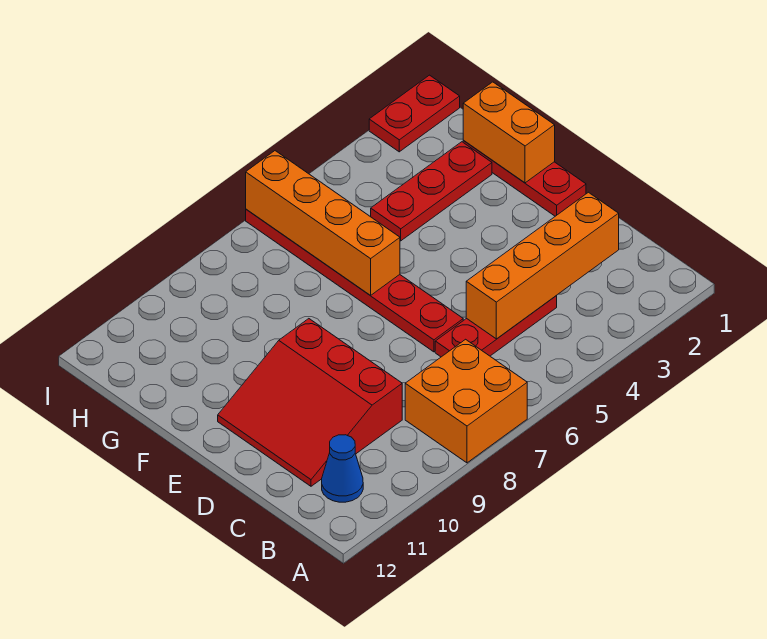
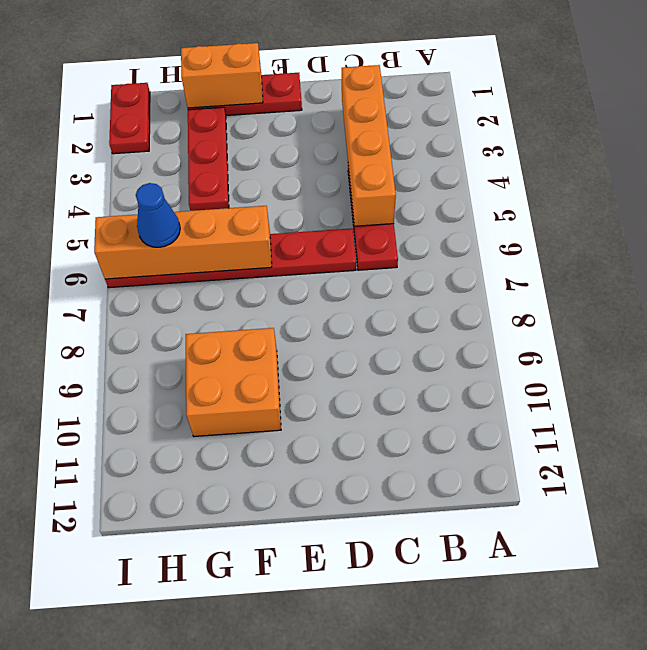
orange brick A7:B8 level 1 -> orange brick F9:G10 level 1
blue cone B11 level 1 -> blue cone H6 level 3
red slope C9:E11 level 1 top 9 -> none

